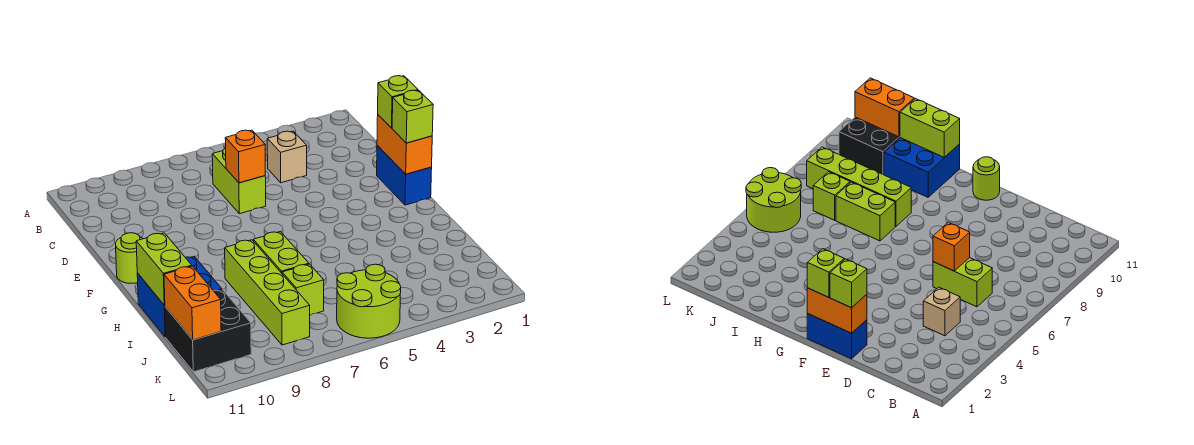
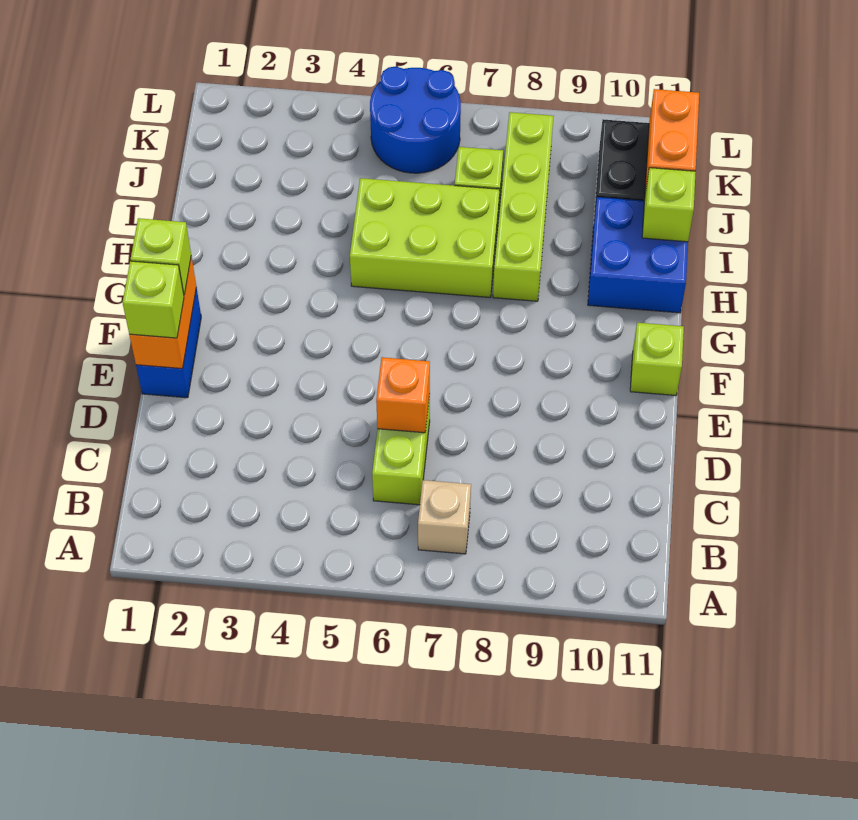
tan brick C4 level 1 -> tan brick B7 level 1
lime round brick F11 level 1 -> lime brick F11 level 1
lime brick H7:I7 level 1 -> lime brick H5:I7 level 1
lime brick H11:I11 level 2 -> lime brick I11 level 2
lime round brick K5:L6 level 1 -> blue round brick K5:L6 level 1

